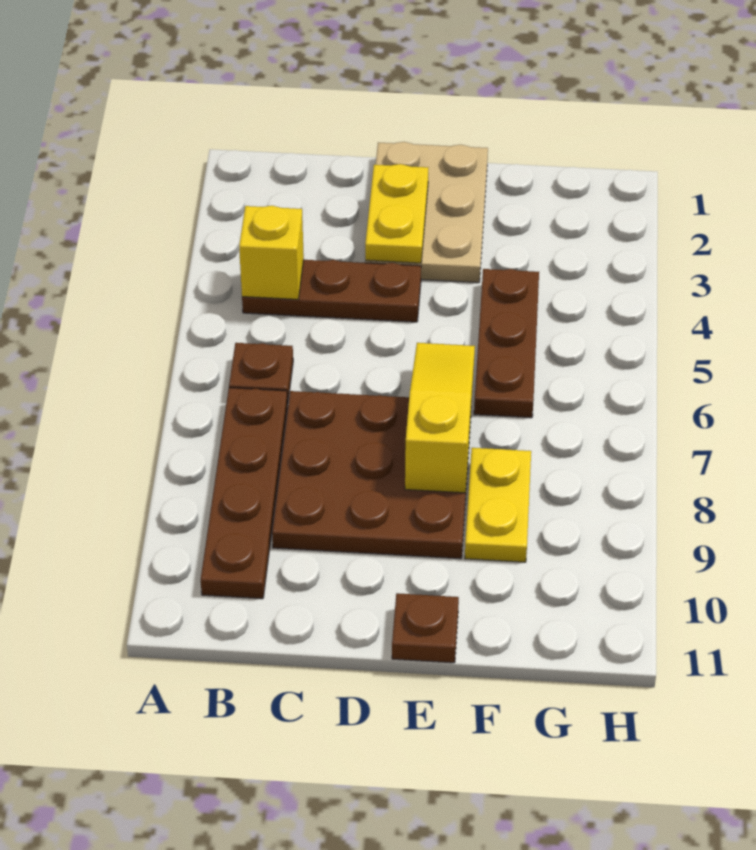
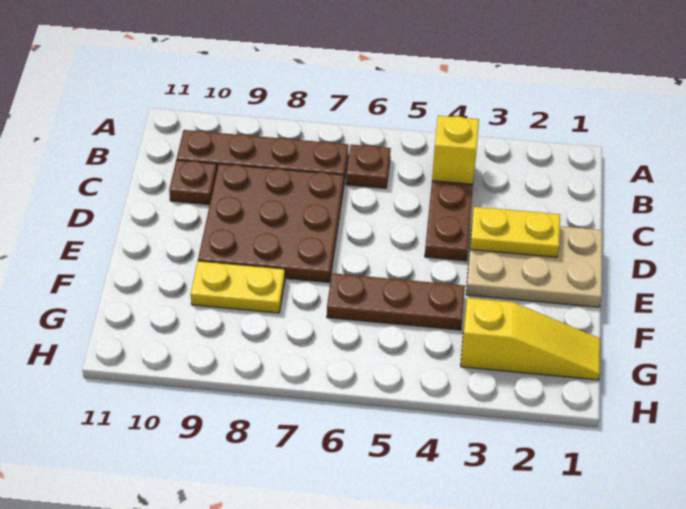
yellow slope E6:E8 level 2 top 8 -> yellow slope G1:G3 level 1 top 3
brown plate E11 level 1 -> brown plate C10 level 1

